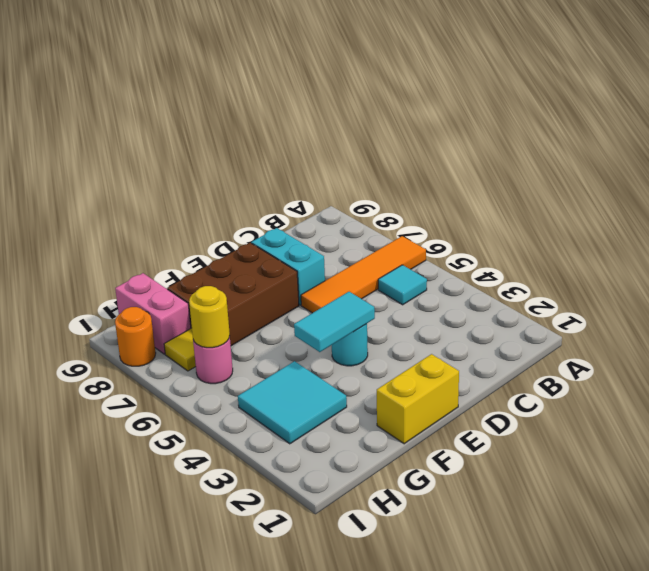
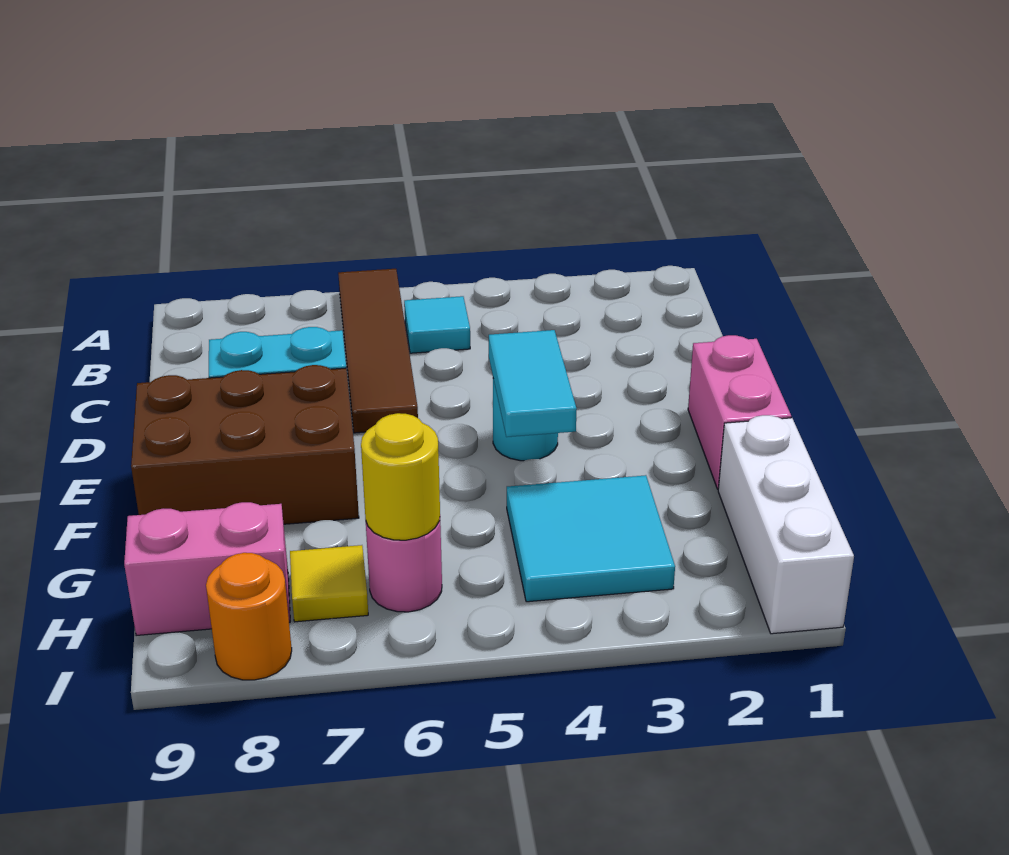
orange tile A6:D6 level 1 -> brown tile A6:D6 level 1
yellow brick E1:F1 level 1 -> pink brick E1:F1 level 1
brown brick E7:G8 level 1 -> brown brick E7:F9 level 1
none -> white brick G1:I1 level 1

